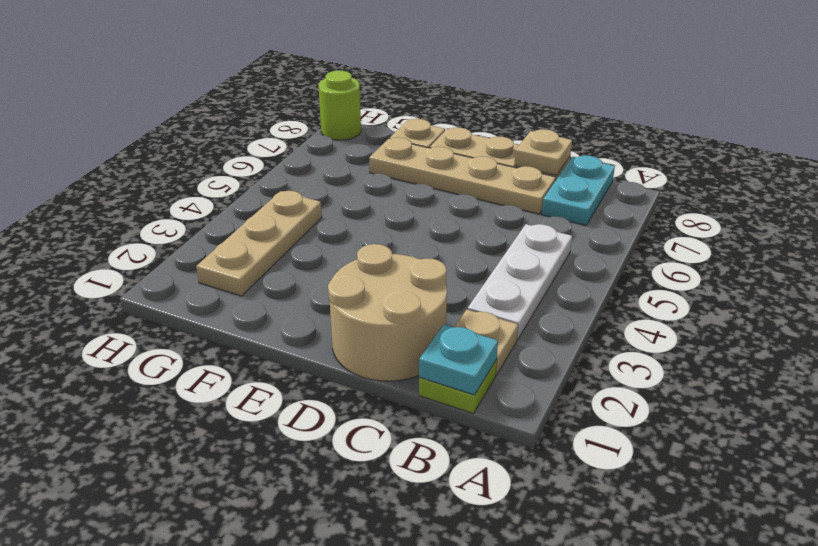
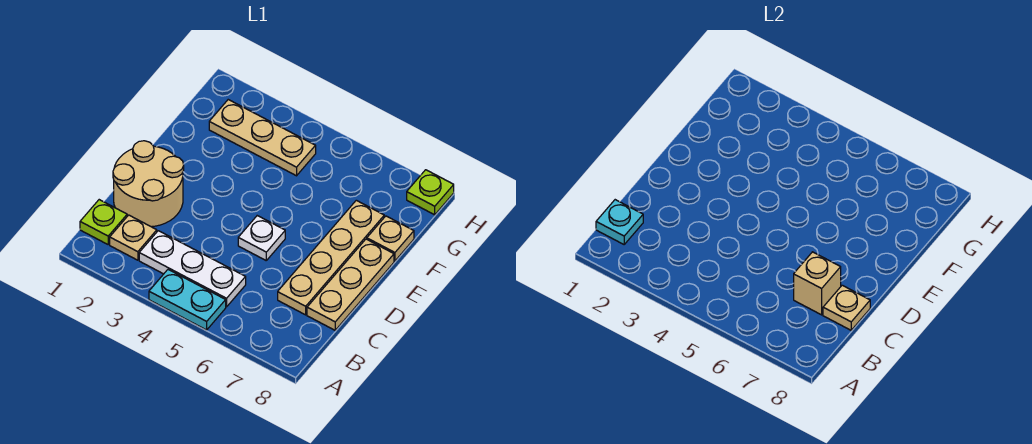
cyan plate B7:B8 level 1 -> cyan plate A4:A5 level 1
none -> tan brick C7 level 2
none -> white plate D5 level 1
lime round brick H8 level 1 -> lime plate H8 level 1

